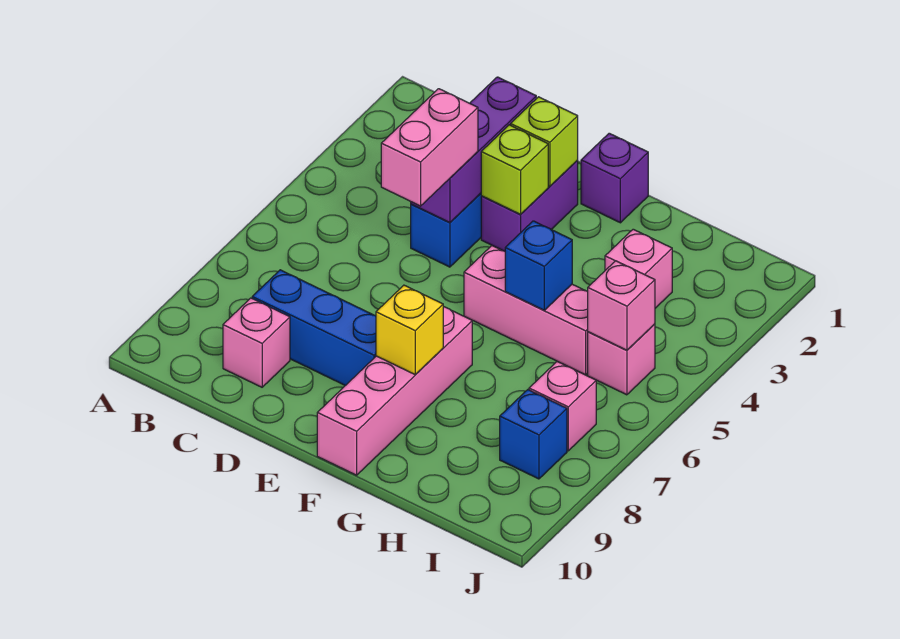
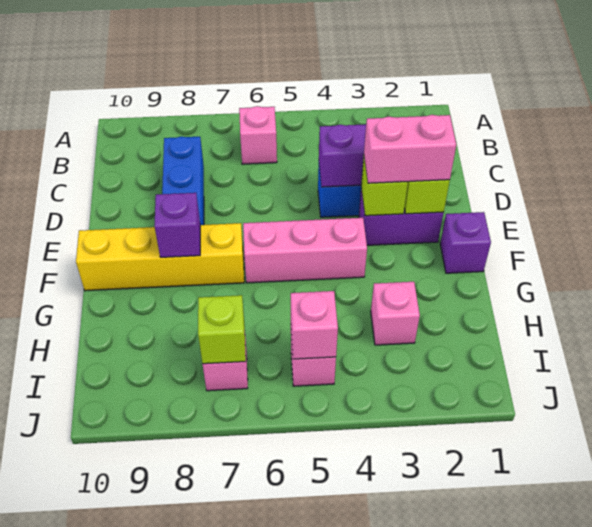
pink brick C9 level 1 -> pink brick B6 level 1
pink brick D4:D5 level 3 -> pink brick E2:E3 level 3
pink brick F5:H5 level 1 -> pink brick F4:F6 level 1
pink brick F7:F10 level 1 -> yellow brick F7:F10 level 1
yellow brick F8 level 2 -> purple brick F8 level 2
blue brick G5 level 2 -> none
none -> lime brick I7 level 2
blue brick I8 level 1 -> none

